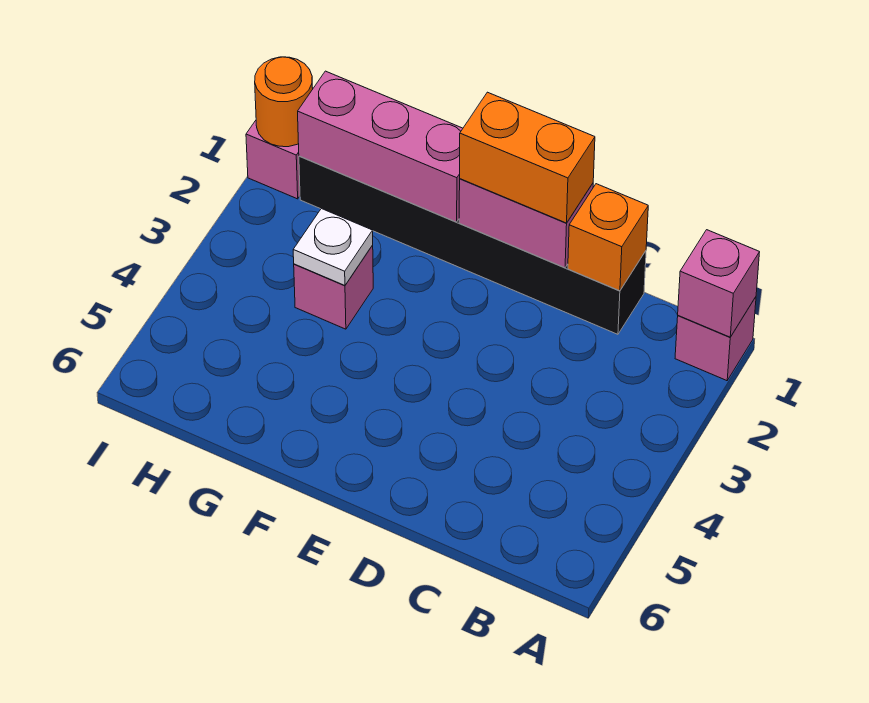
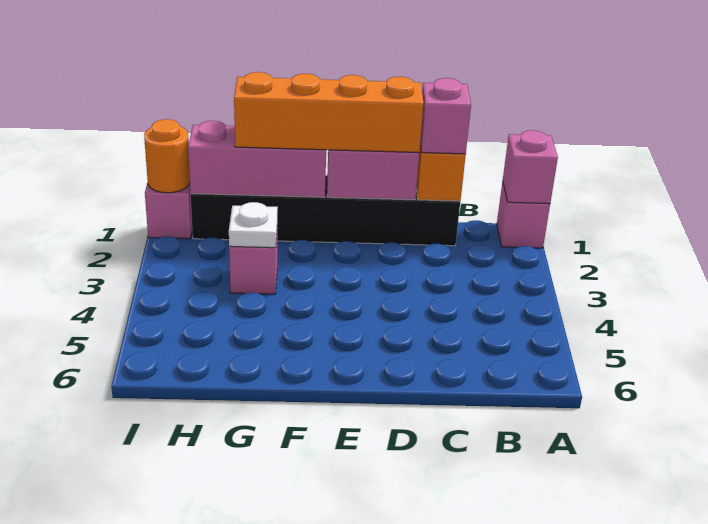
none -> pink brick C1 level 3
orange brick D1:E1 level 3 -> orange brick D1:G1 level 3

